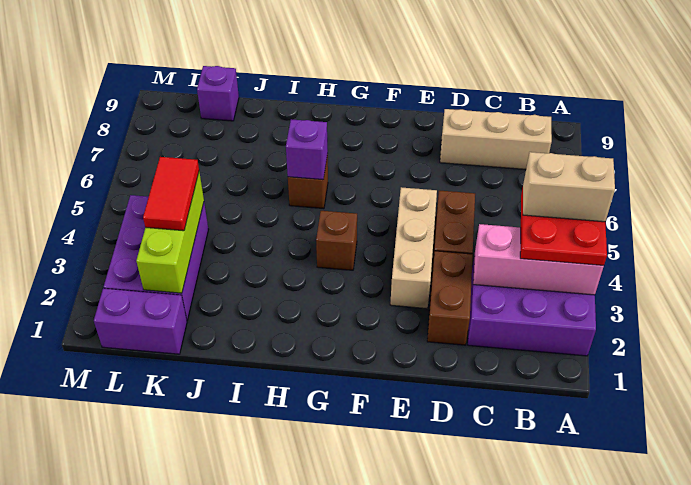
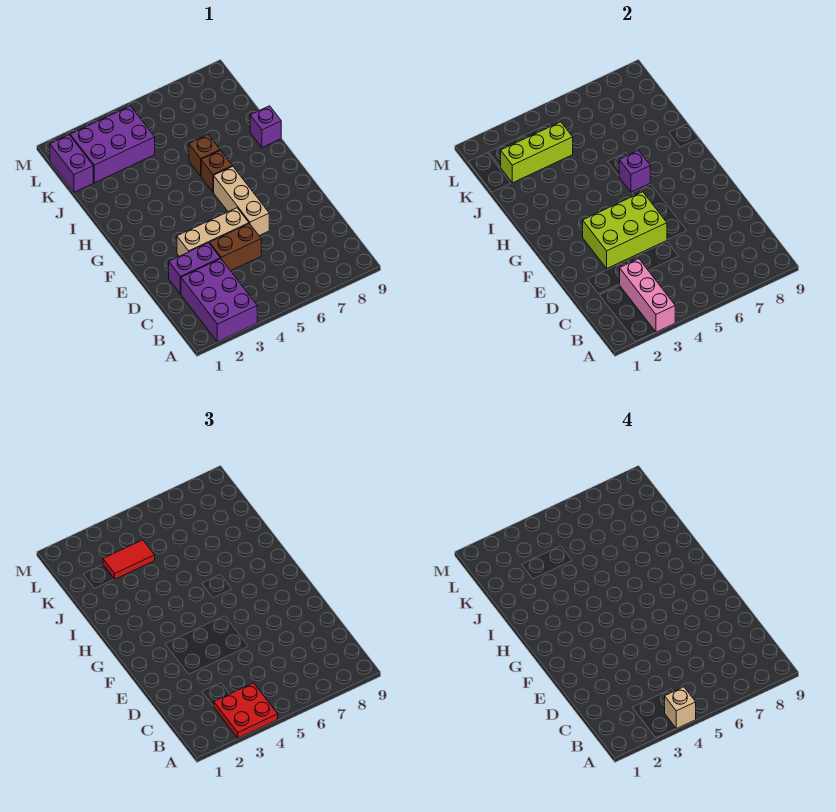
tan brick A4:B4 level 4 -> tan brick A4 level 4
tan brick B8:D8 level 1 -> tan brick E6:G6 level 1
brown brick D2:D3 level 1 -> purple brick D2:D3 level 1
none -> lime brick E3:F5 level 2
brown brick G4 level 1 -> brown brick I6 level 1
purple brick K9 level 1 -> purple brick I9 level 1

